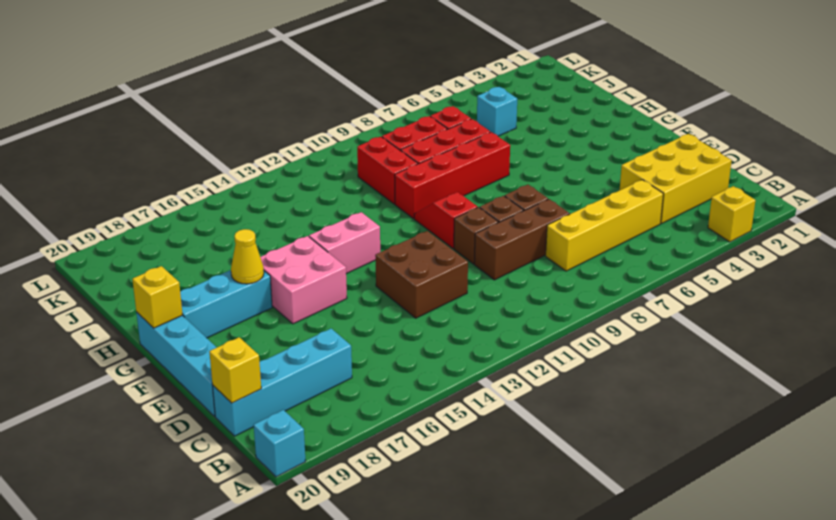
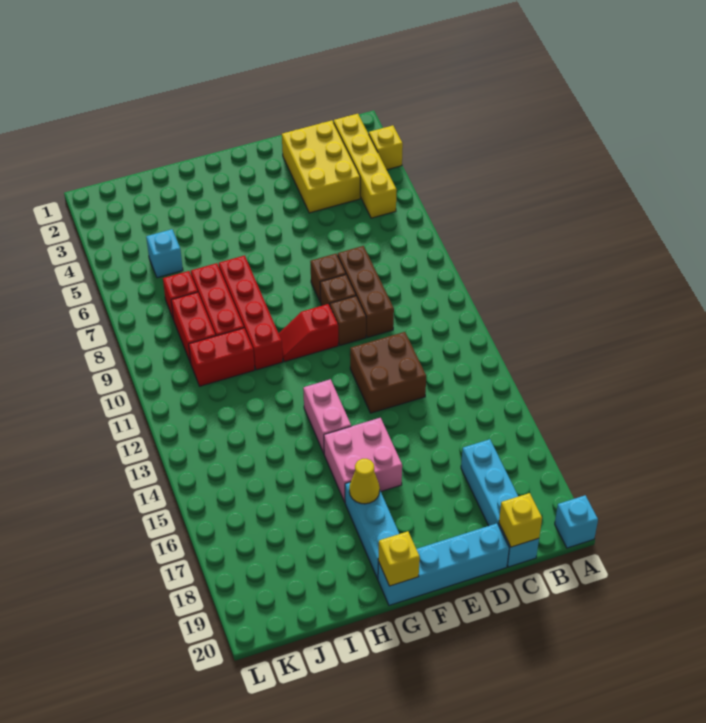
yellow brick C5:C8 level 1 -> yellow brick B2:B5 level 1

